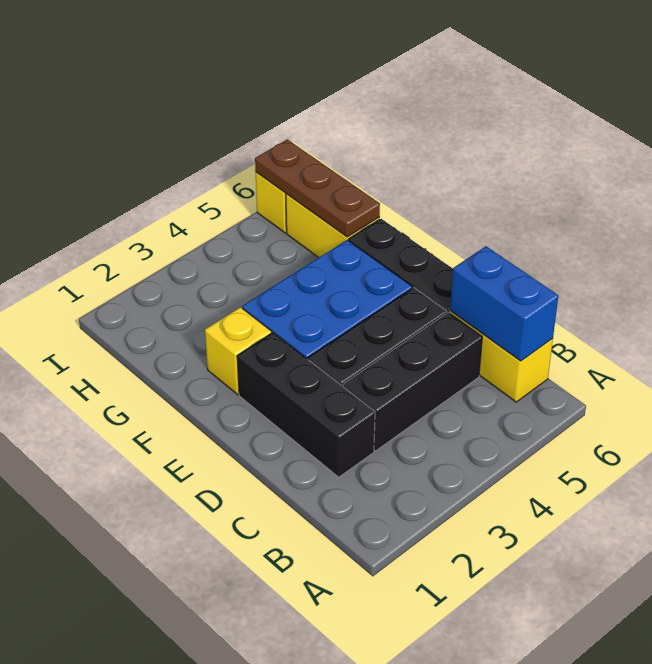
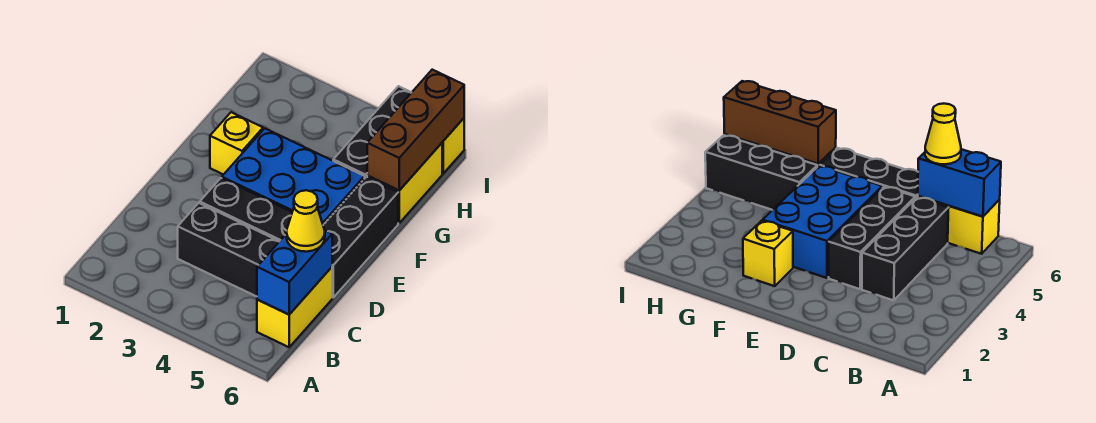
black brick C2:E2 level 1 -> black brick G5:I5 level 1
none -> yellow cone C6 level 3
brown plate G6:I6 level 2 -> brown brick G6:I6 level 2

